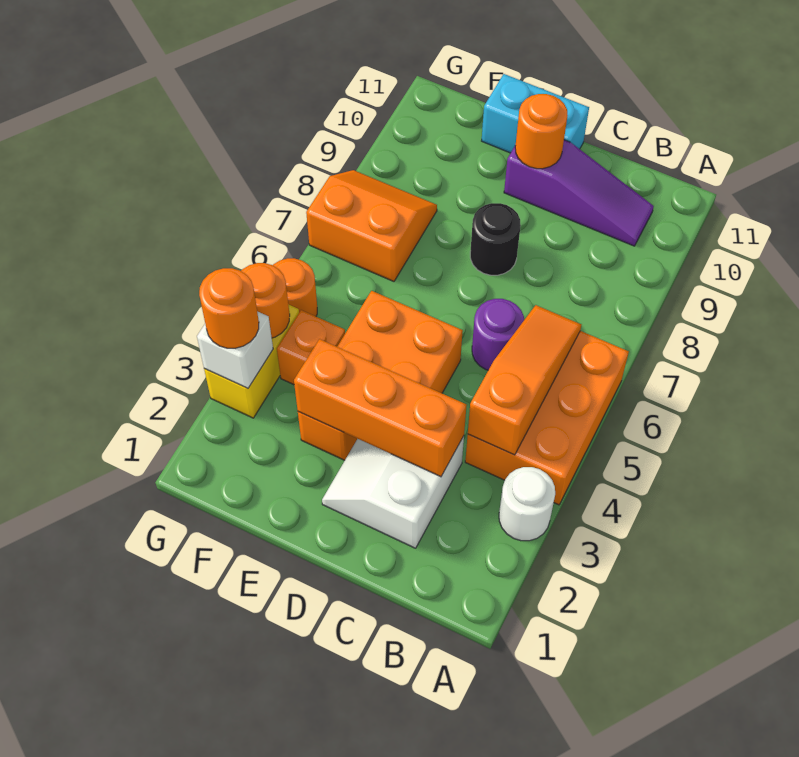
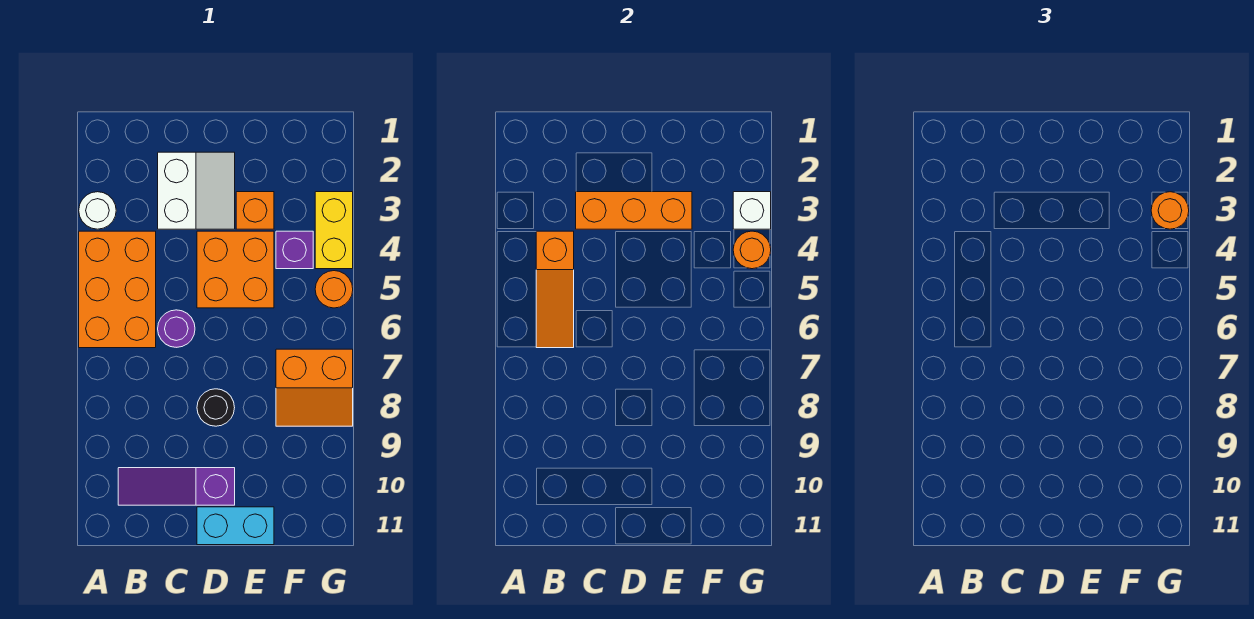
orange round brick D10 level 2 -> none
orange brick F4 level 1 -> purple brick F4 level 1

